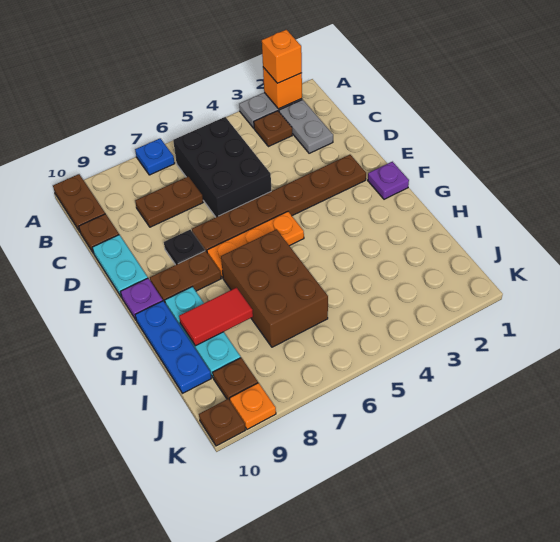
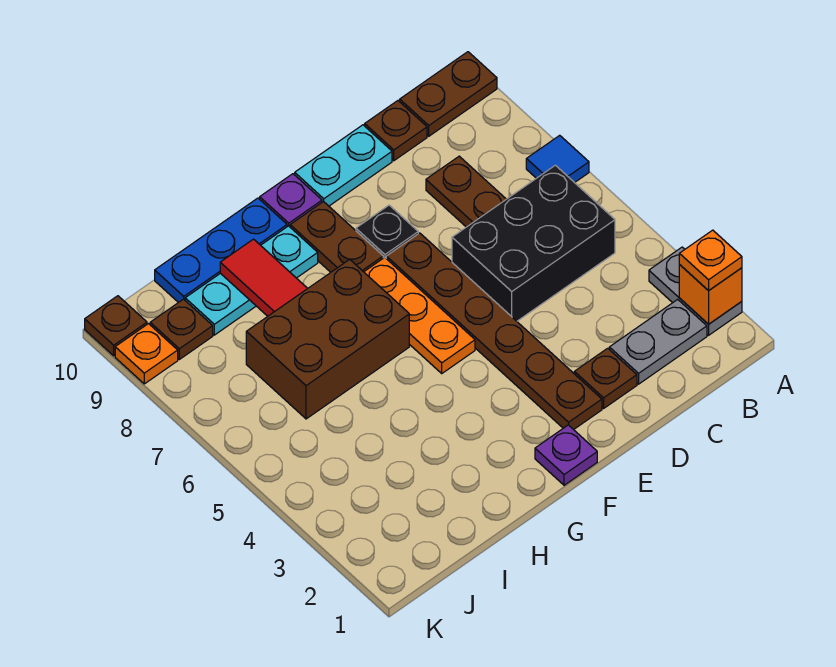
orange brick A2 level 3 -> orange plate A2 level 3
blue plate A7 level 1 -> blue tile A7 level 1
brown plate B3 level 1 -> brown plate D2 level 1

